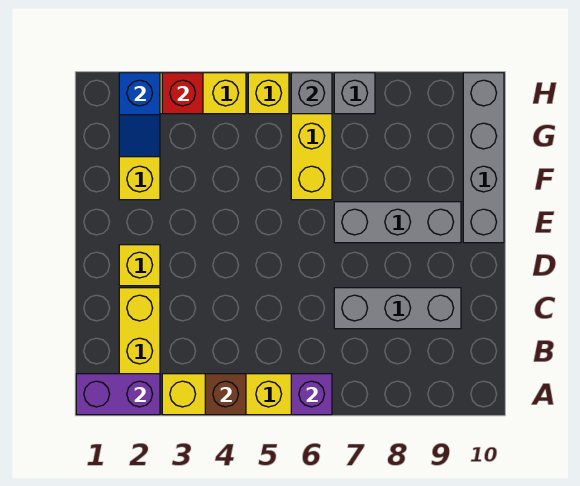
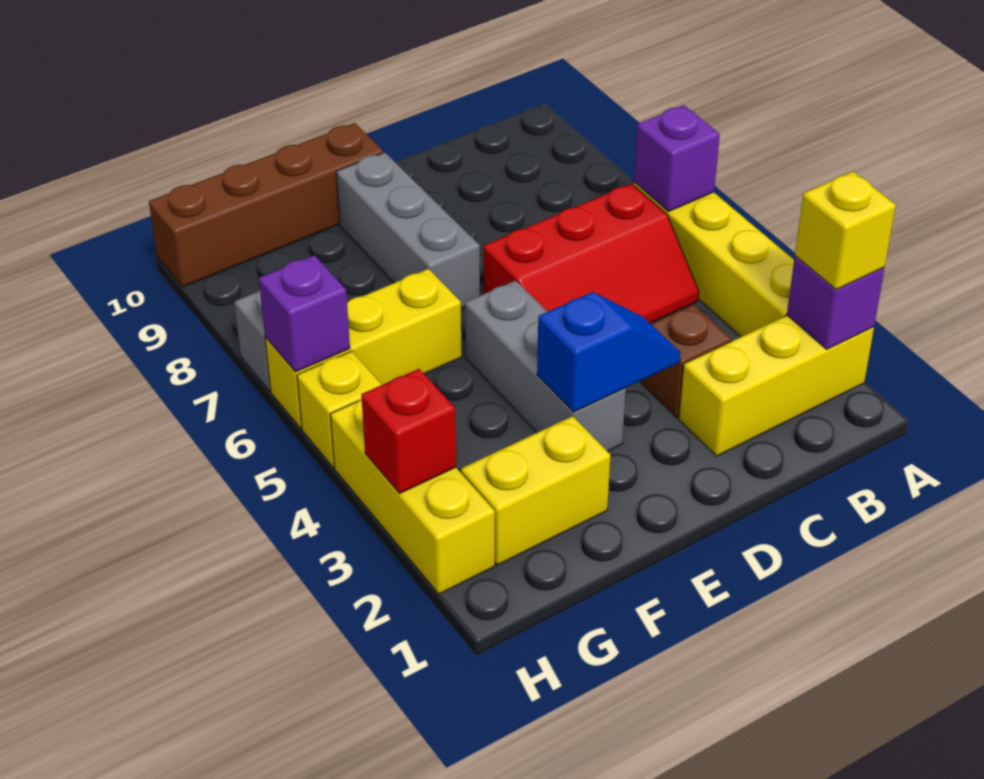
purple brick A1:A2 level 2 -> purple brick A2 level 2
brown brick A4 level 2 -> brown brick C3 level 1
none -> red slope B5:D6 level 1 top 6
grey brick C7:C9 level 1 -> grey brick E3:E5 level 1
yellow brick D2 level 1 -> yellow brick A2 level 3
grey brick E10:H10 level 1 -> brown brick E10:H10 level 1
blue slope G2:H2 level 2 top H -> blue slope D3:E3 level 2 top E
grey brick H6 level 2 -> purple brick H6 level 2

